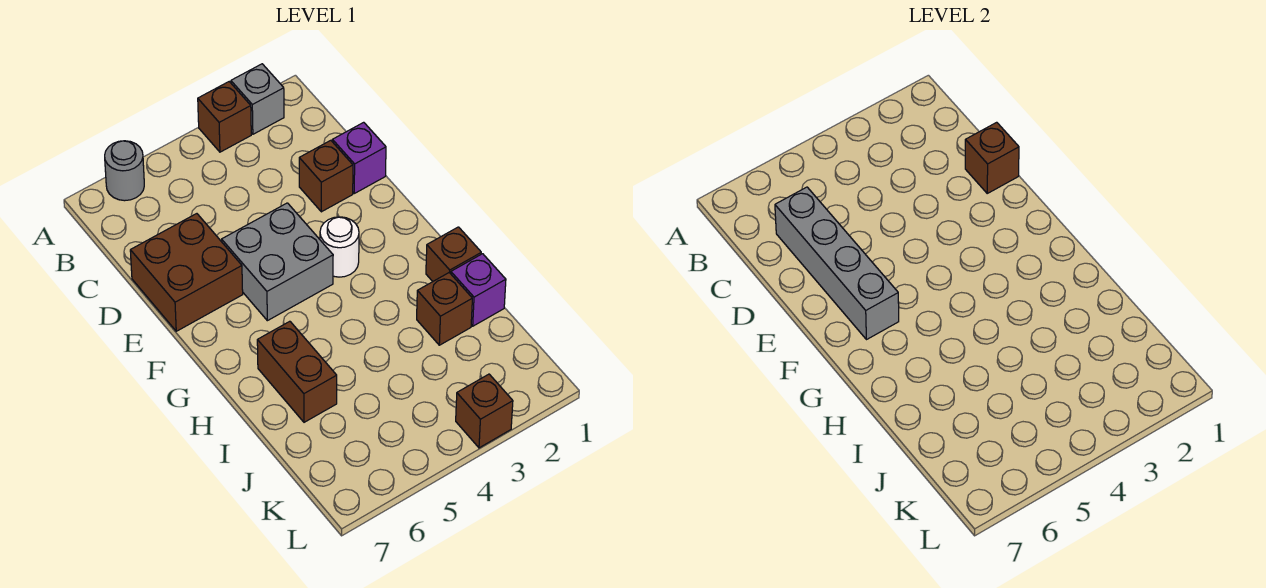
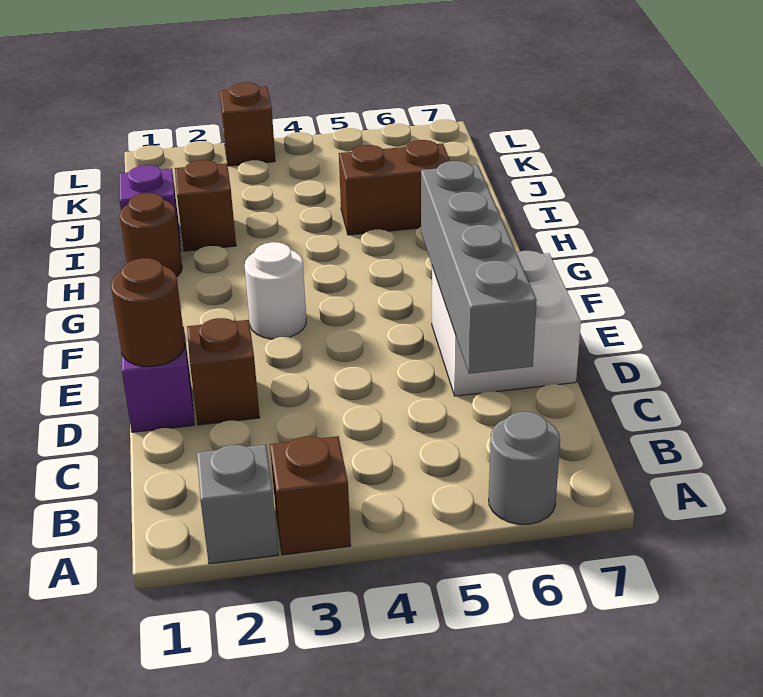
brown brick D1 level 2 -> brown round brick D1 level 2
brown brick D6:E7 level 1 -> white brick D6:E7 level 1
grey brick E4:F5 level 1 -> none
brown brick H1 level 1 -> brown round brick H1 level 1
brown brick H6:I6 level 1 -> brown brick I5:I6 level 1

